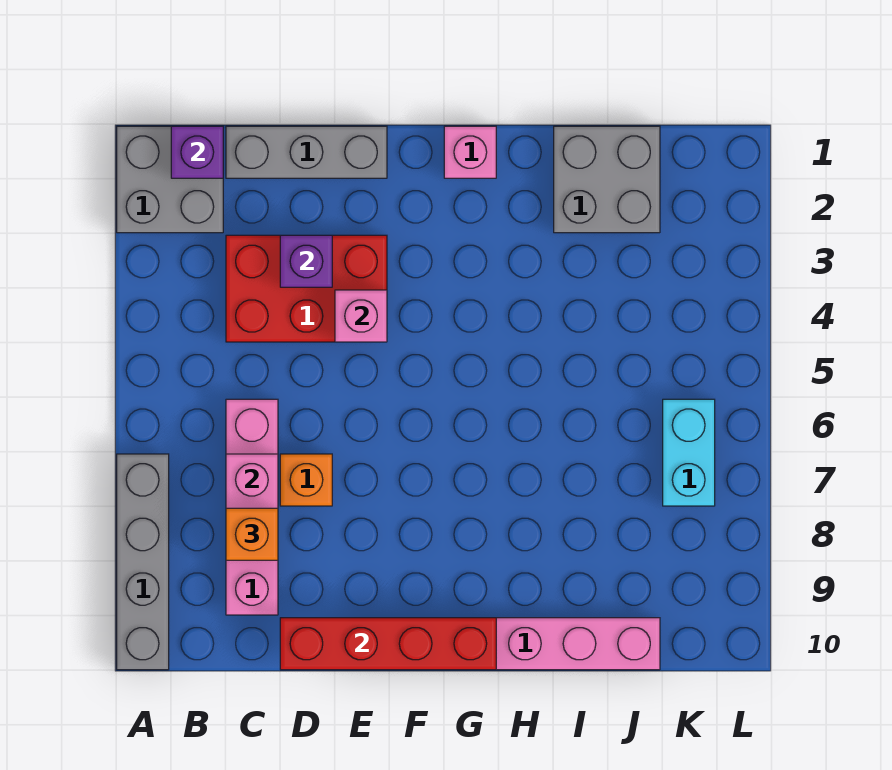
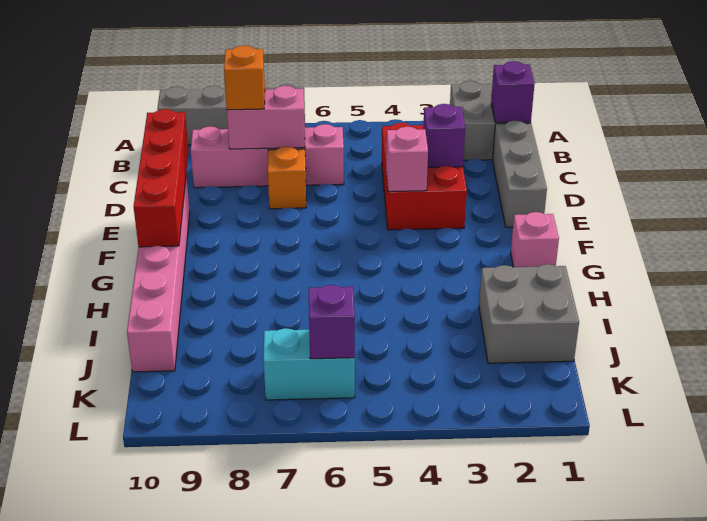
none -> purple brick K6 level 2

